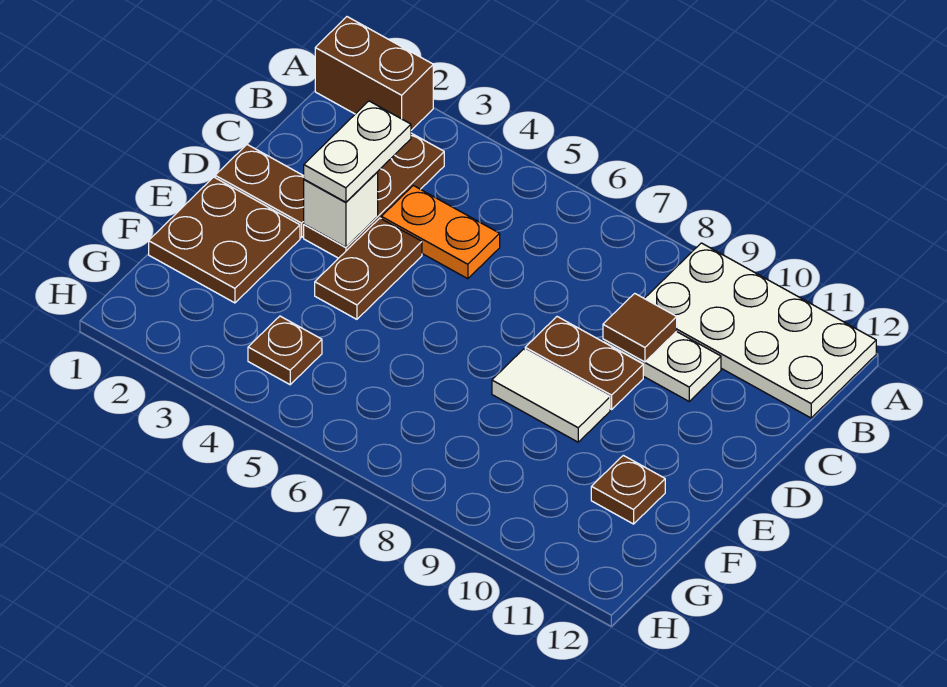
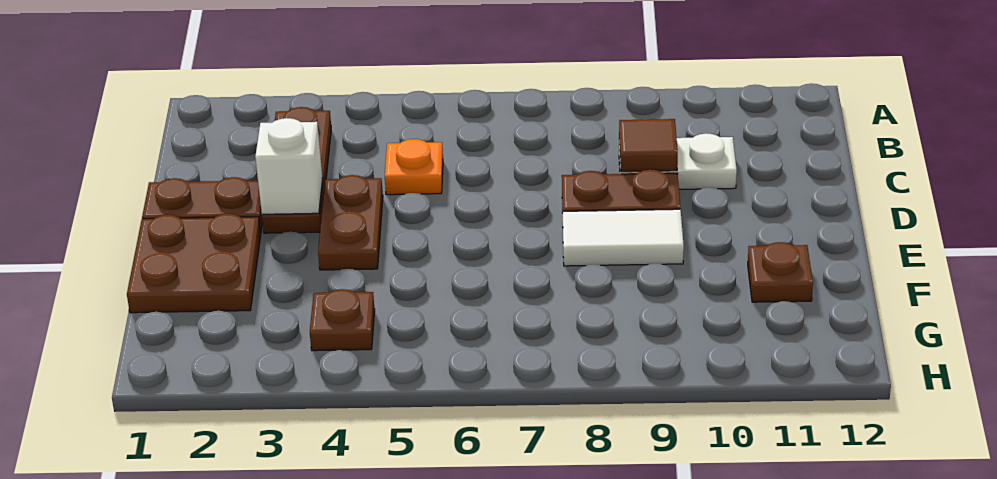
brown brick A1:A2 level 1 -> none
white plate A9:B12 level 1 -> none
white plate C3:D3 level 3 -> none
orange plate C4:C5 level 1 -> orange plate C5 level 1

